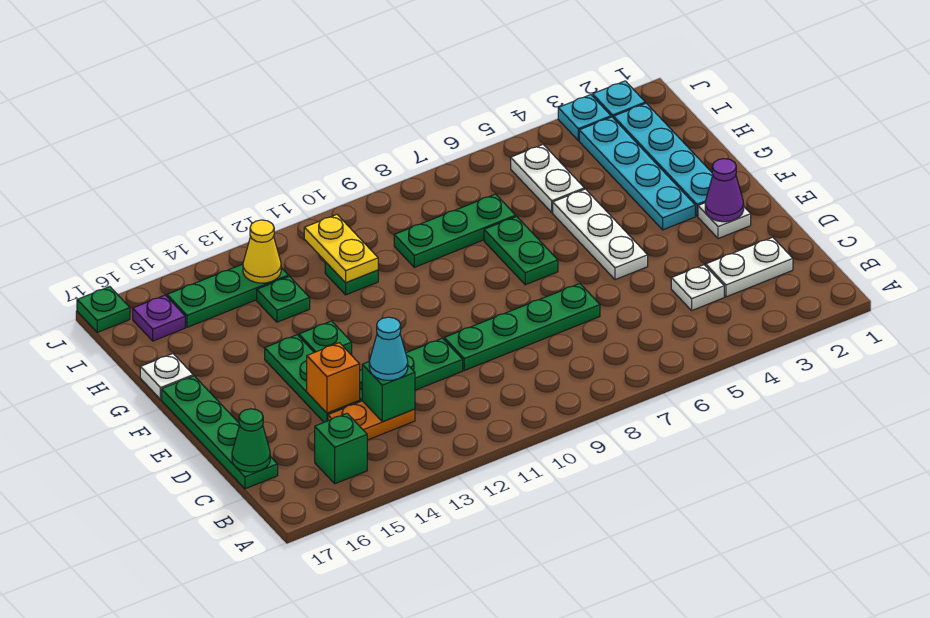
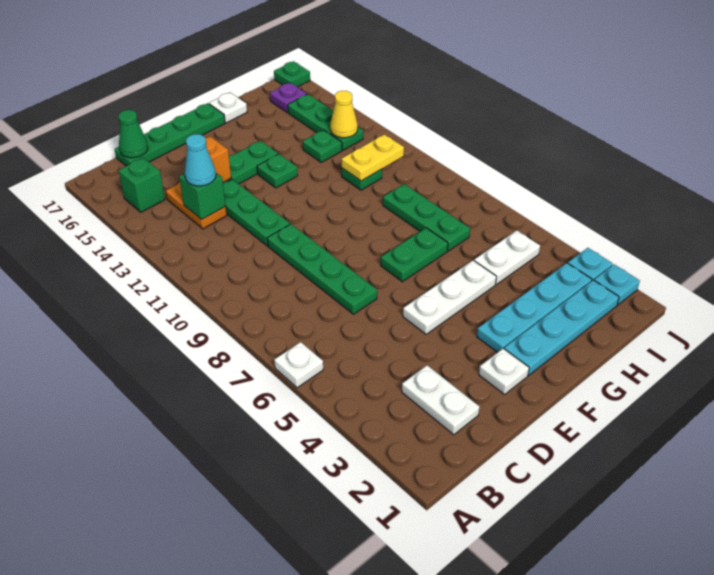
white plate C4 level 1 -> white plate A6 level 1
purple cone E2 level 2 -> none

